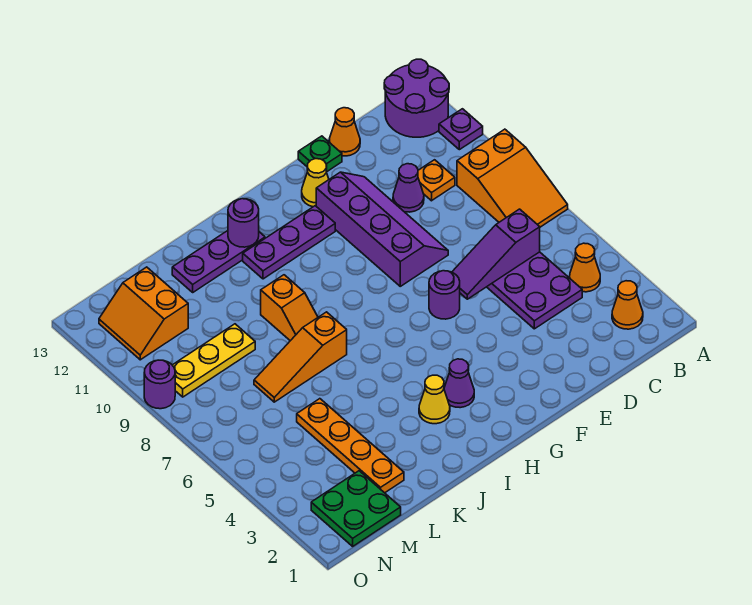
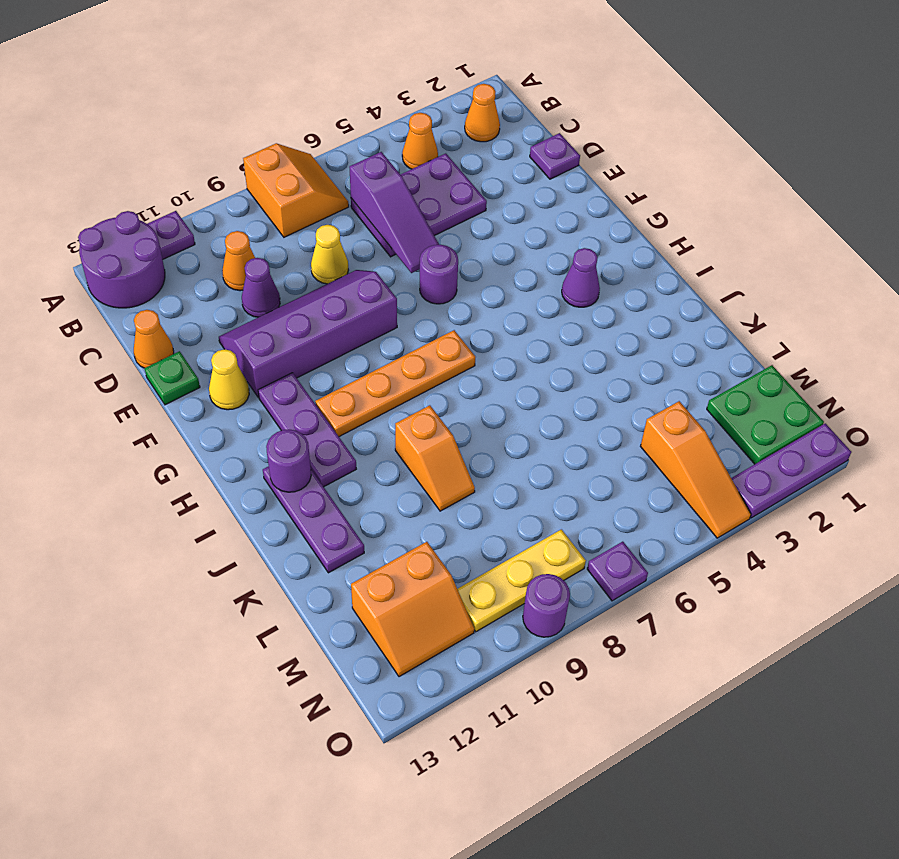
orange slope A7:B9 level 1 top 9 -> orange slope A7:B8 level 1 top 8
orange plate C10 level 1 -> orange cone C10 level 1
none -> purple plate D1 level 1
yellow cone I3 level 1 -> yellow cone D8 level 1
orange slope J7:L7 level 1 top J -> orange slope M4:O4 level 1 top M
orange slope J8:J9 level 1 top 9 -> orange slope J9:K9 level 1 top J
orange plate L2:L5 level 1 -> orange plate H7:H10 level 1
yellow plate L9:N9 level 1 -> yellow plate N8:N10 level 1
none -> purple plate O1:O3 level 1
none -> purple plate O7 level 1

